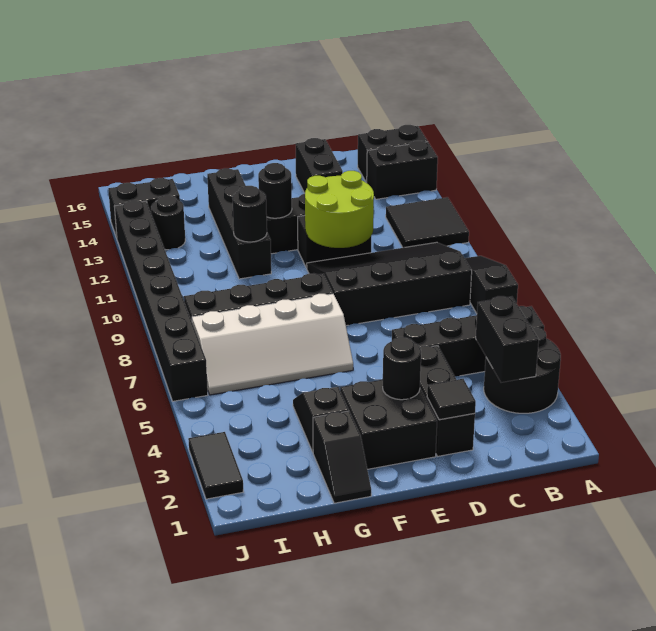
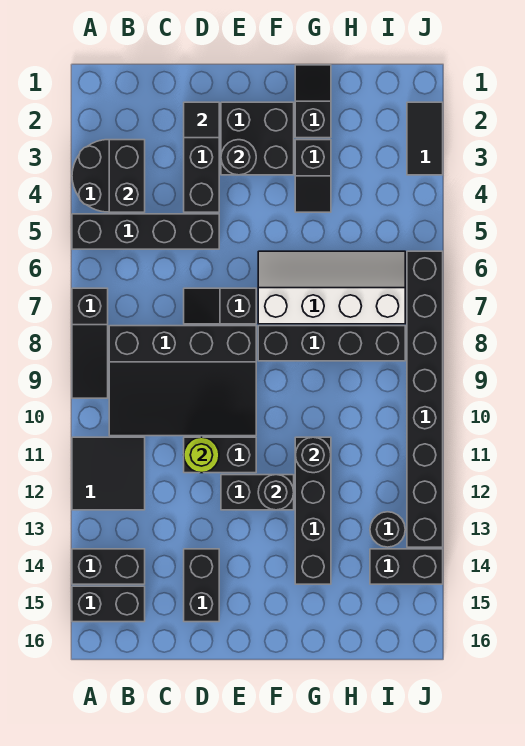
none -> black slope D7:E7 level 1 top E
lime round brick D10:E11 level 2 -> lime round brick D11 level 2

